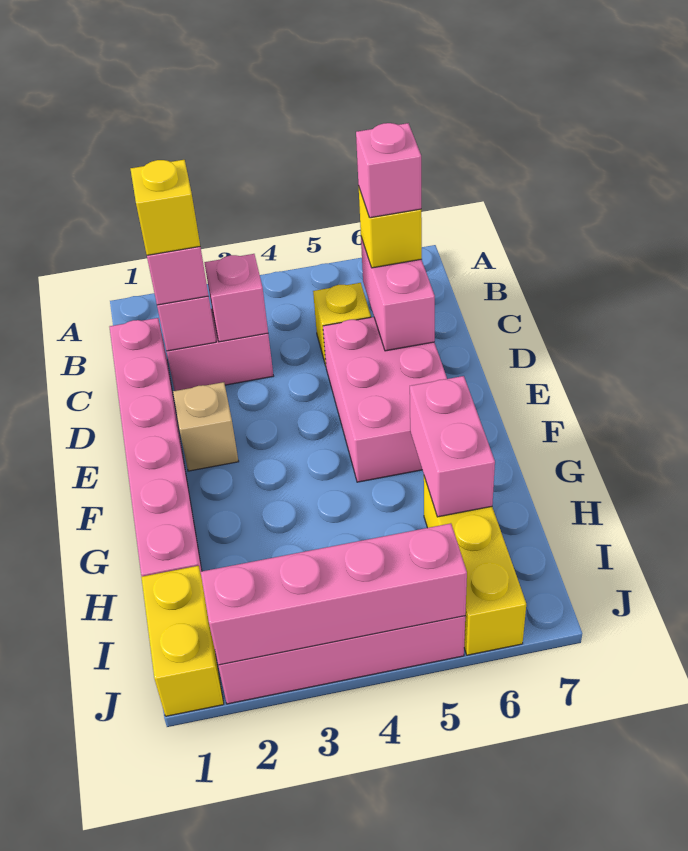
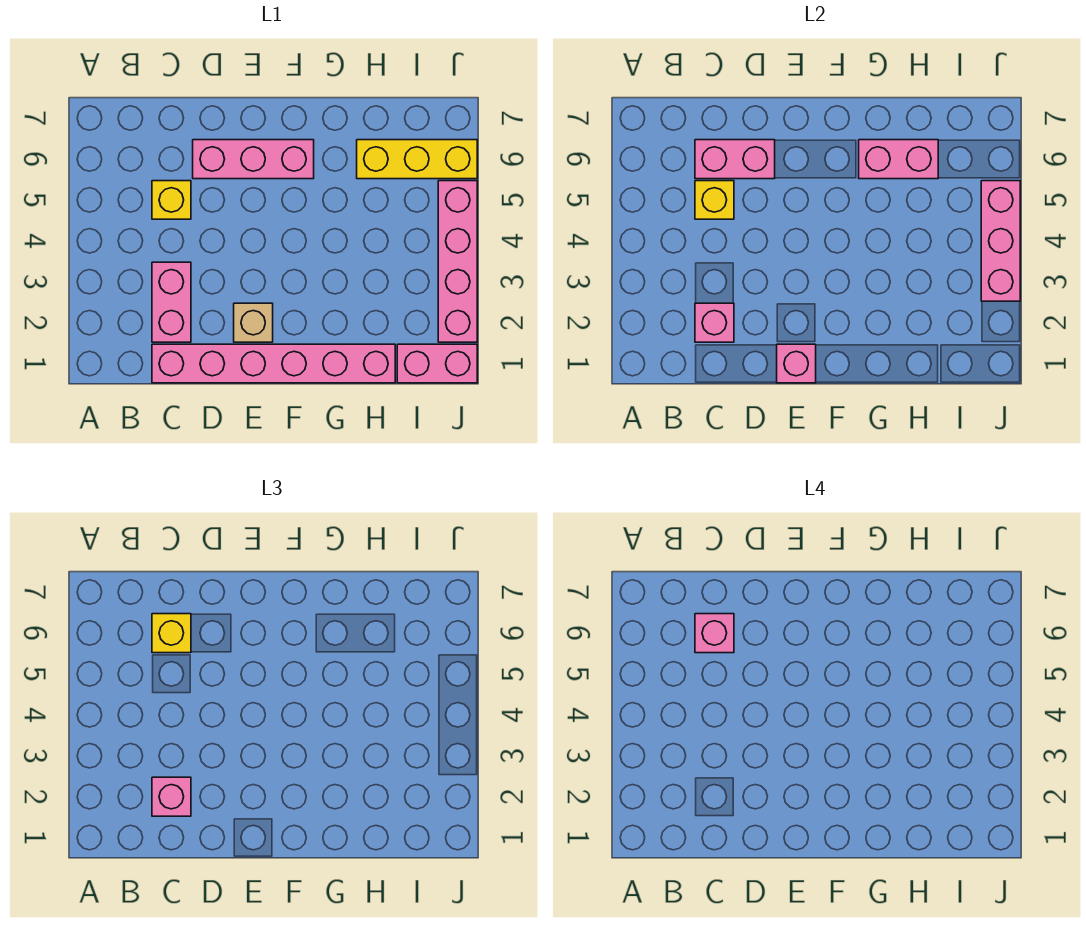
yellow brick C2 level 4 -> yellow brick C5 level 2
pink brick C3 level 2 -> pink brick E1 level 2
pink brick D5:F6 level 1 -> pink brick D6:F6 level 1
yellow brick I1:J1 level 1 -> pink brick I1:J1 level 1
pink brick J2:J5 level 2 -> pink brick J3:J5 level 2

